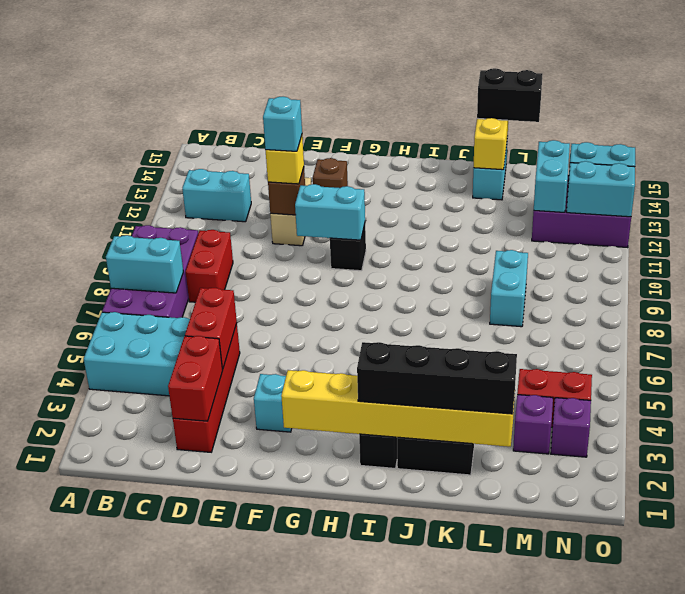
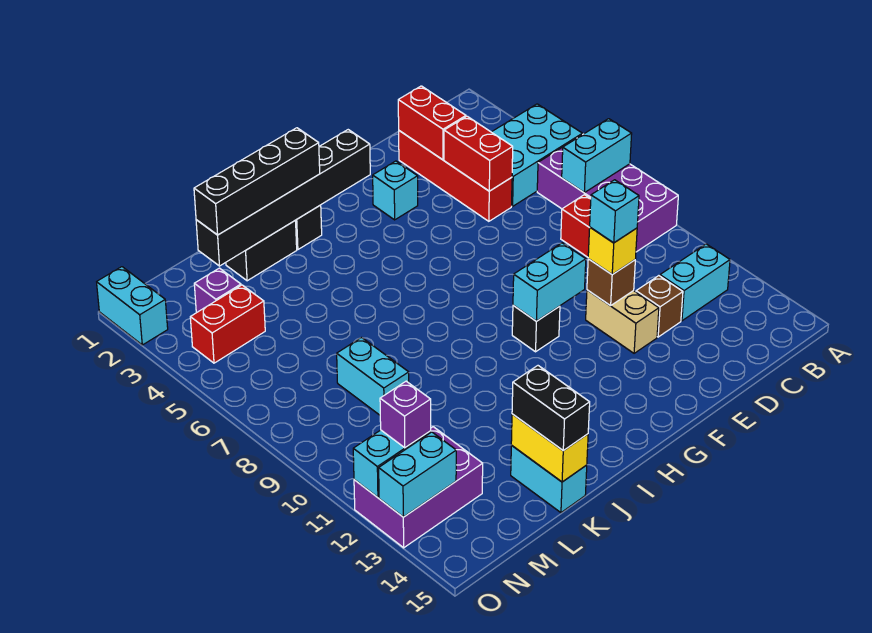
brown brick F13 level 1 -> brown brick D12 level 1
yellow brick G2:L2 level 2 -> black brick G2:L2 level 2
black brick K15:L15 level 3 -> black brick K14:K15 level 3
cyan brick M12:M13 level 2 -> cyan brick O1:O2 level 1
purple brick N3 level 1 -> purple brick N12 level 3

